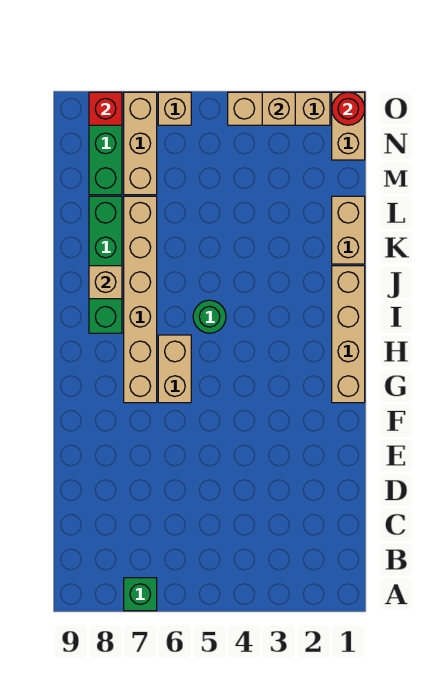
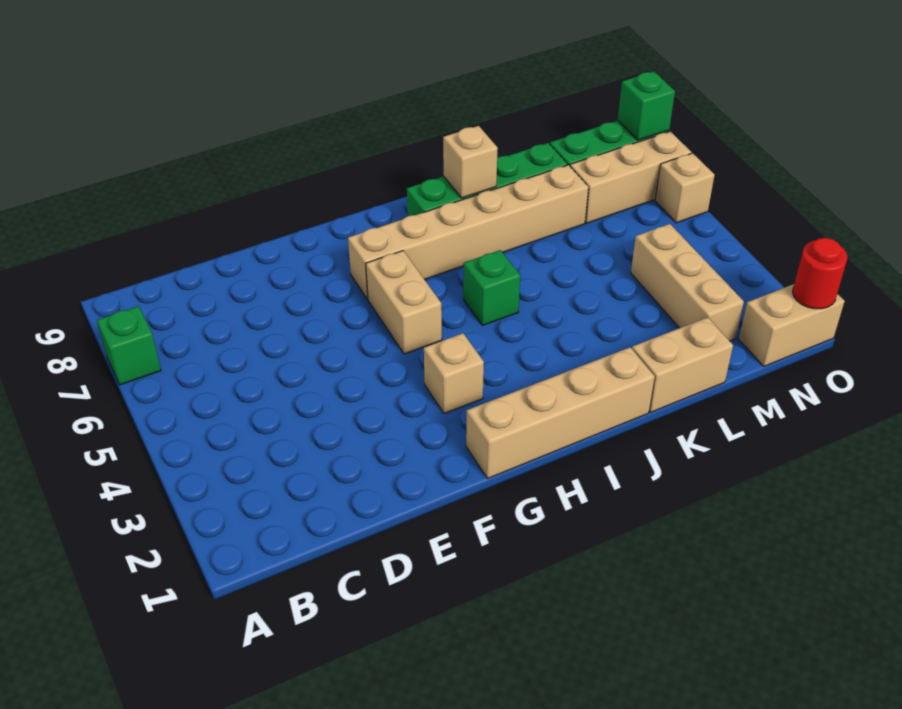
tan brick G6:H6 level 1 -> tan brick G5:G6 level 1
green round brick I5 level 1 -> green brick I5 level 1
tan brick O2:O4 level 1 -> tan brick M2:M4 level 1
tan brick O3 level 2 -> tan brick G3 level 1
red brick O8 level 2 -> green brick O8 level 2

